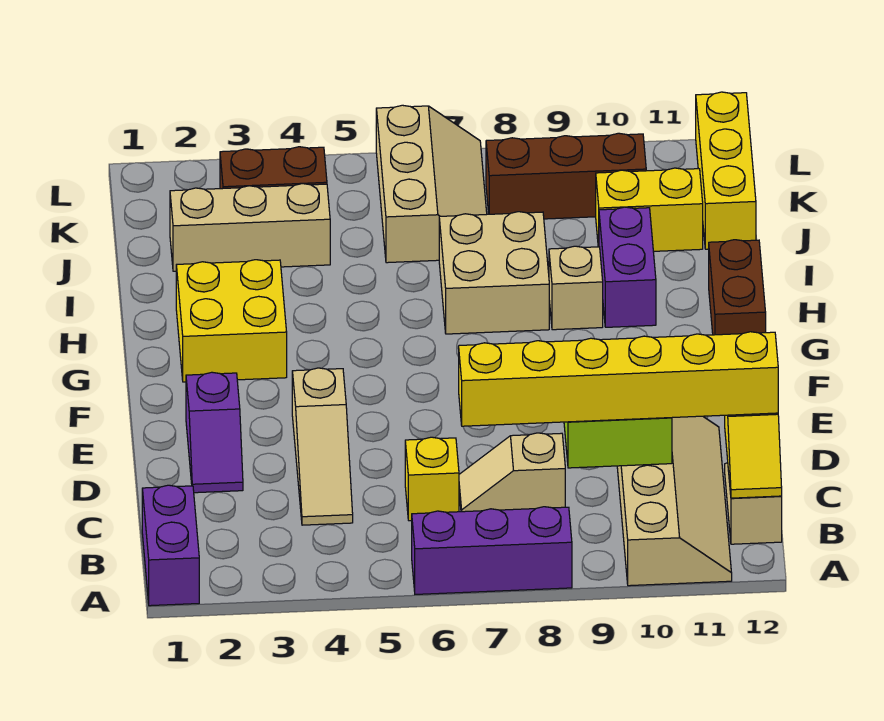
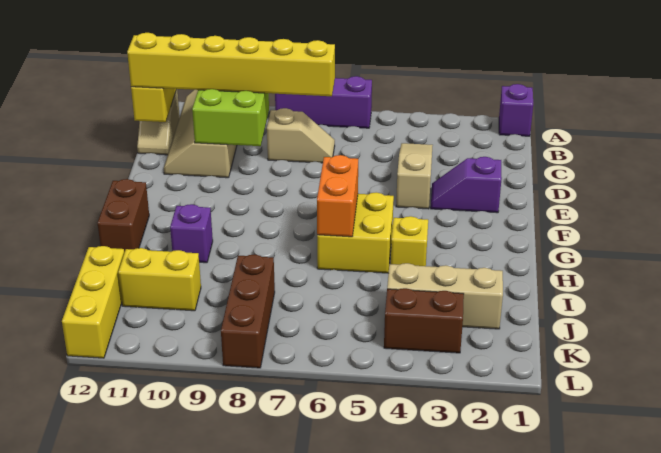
purple brick A1:B1 level 1 -> purple brick A1 level 1
yellow brick C6 level 1 -> yellow brick H4 level 1
purple slope D2:E2 level 1 top E -> purple slope E2:E3 level 1 top 2
yellow brick G2:H3 level 1 -> yellow brick G5:H6 level 1
none -> orange brick G6:H6 level 2
tan brick H7:I8 level 1 -> none
tan brick H9 level 1 -> none
purple brick H10:I10 level 1 -> purple brick H10 level 1
tan slope J6:L7 level 1 top 6 -> none
brown brick K8:K10 level 1 -> brown brick J8:L8 level 1

